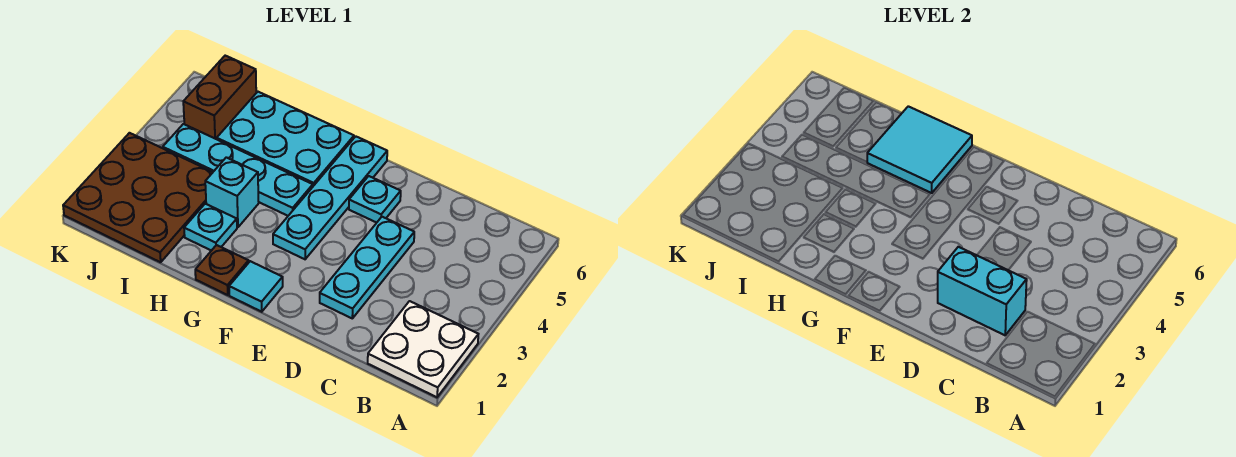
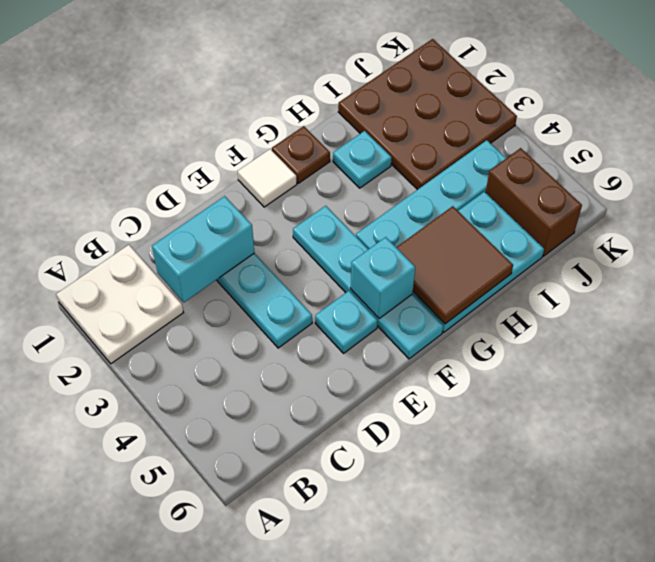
cyan tile F1 level 1 -> white tile F1 level 1
cyan tile G5:H6 level 2 -> brown tile G5:H6 level 2
cyan brick H3 level 1 -> cyan brick F5 level 2

